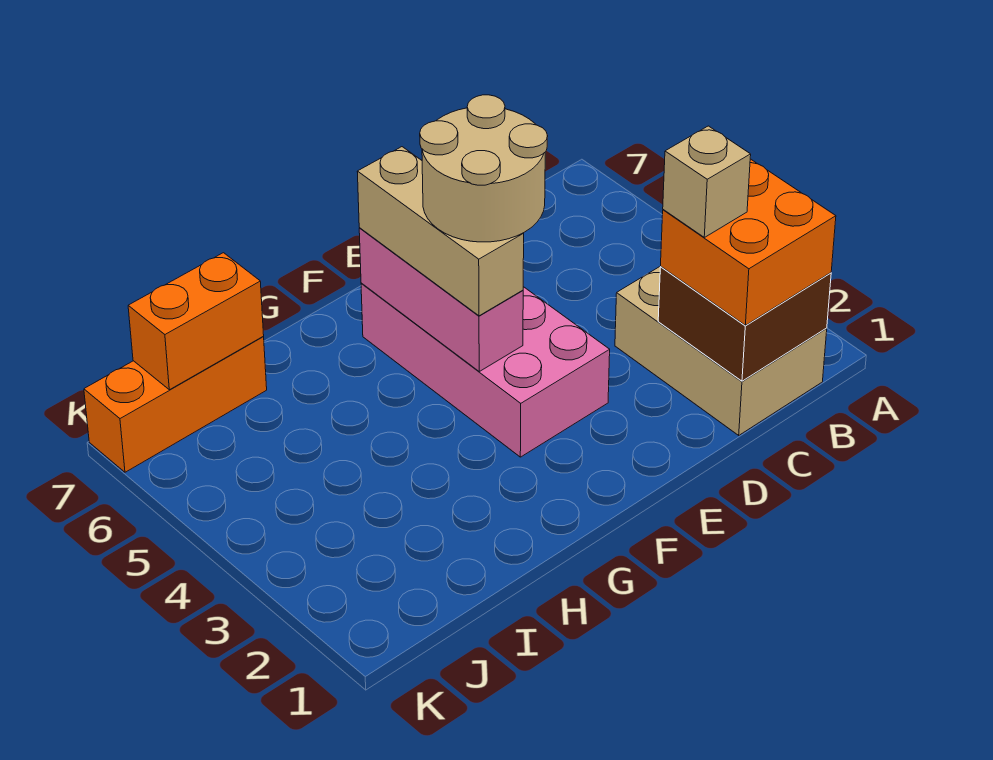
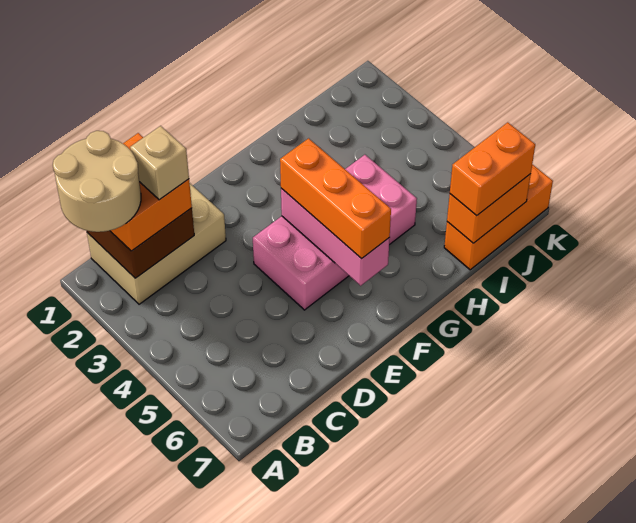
tan brick B1:C3 level 1 -> tan brick B1:D2 level 1
pink brick E3:F6 level 1 -> pink brick E4:H5 level 1
tan round brick E4:F5 level 4 -> tan round brick A1:B2 level 4
tan brick F4:F6 level 3 -> orange brick F4:F6 level 3
none -> orange brick I7:J7 level 3

